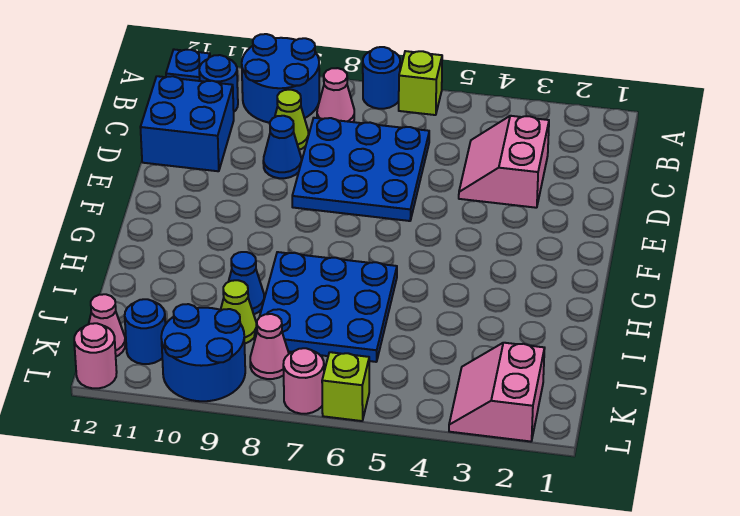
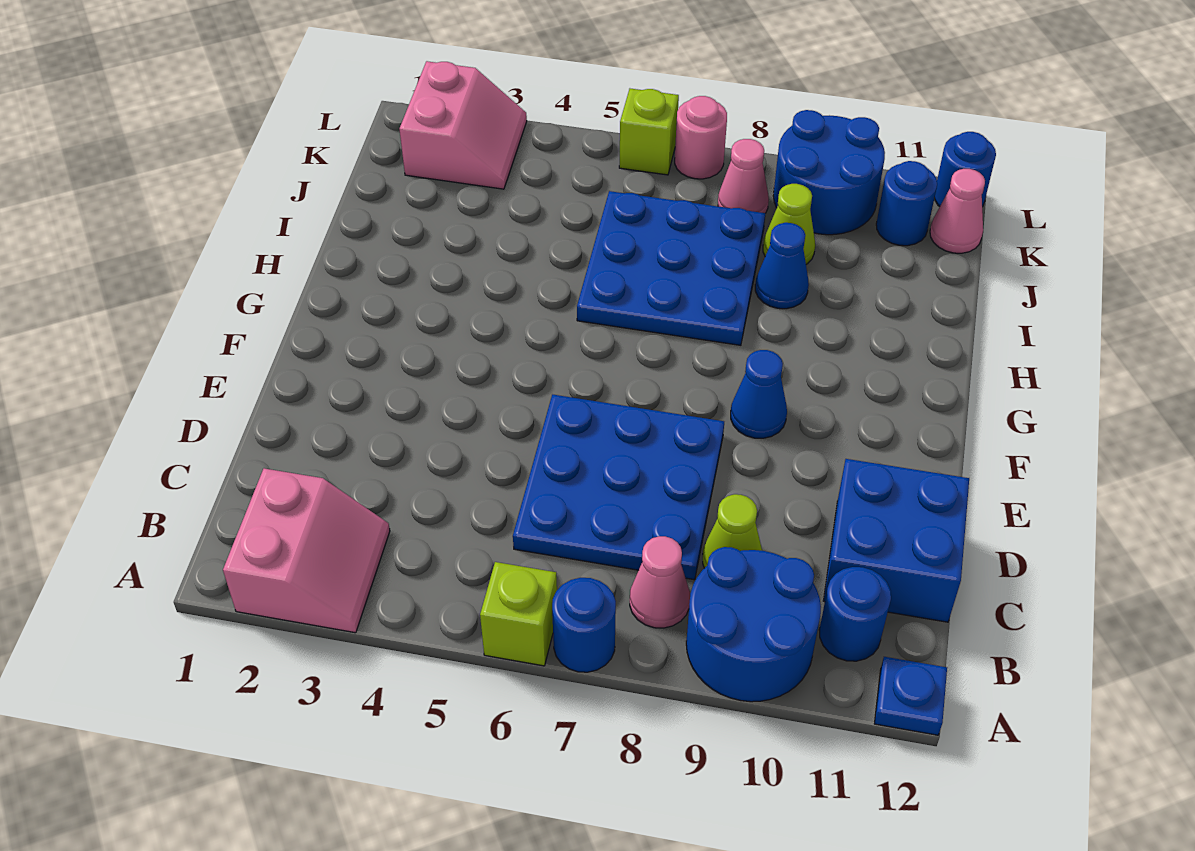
pink slope C3:D4 level 1 top 3 -> pink slope A2:B3 level 1 top 2
blue cone D9 level 1 -> blue cone F9 level 1
pink round brick L12 level 1 -> blue round brick L12 level 1

